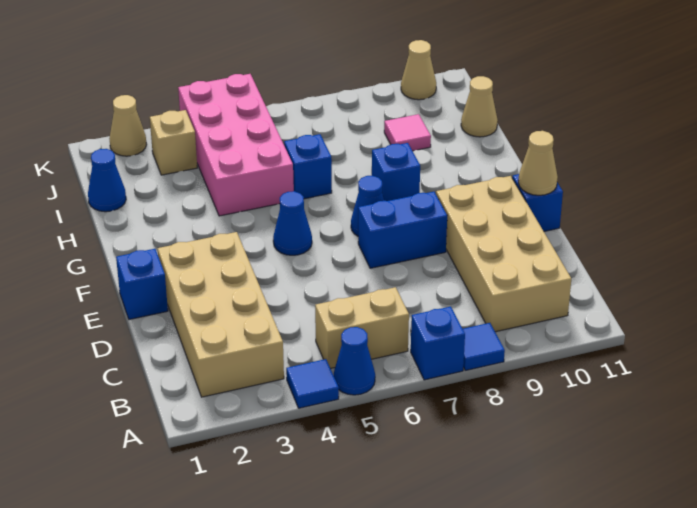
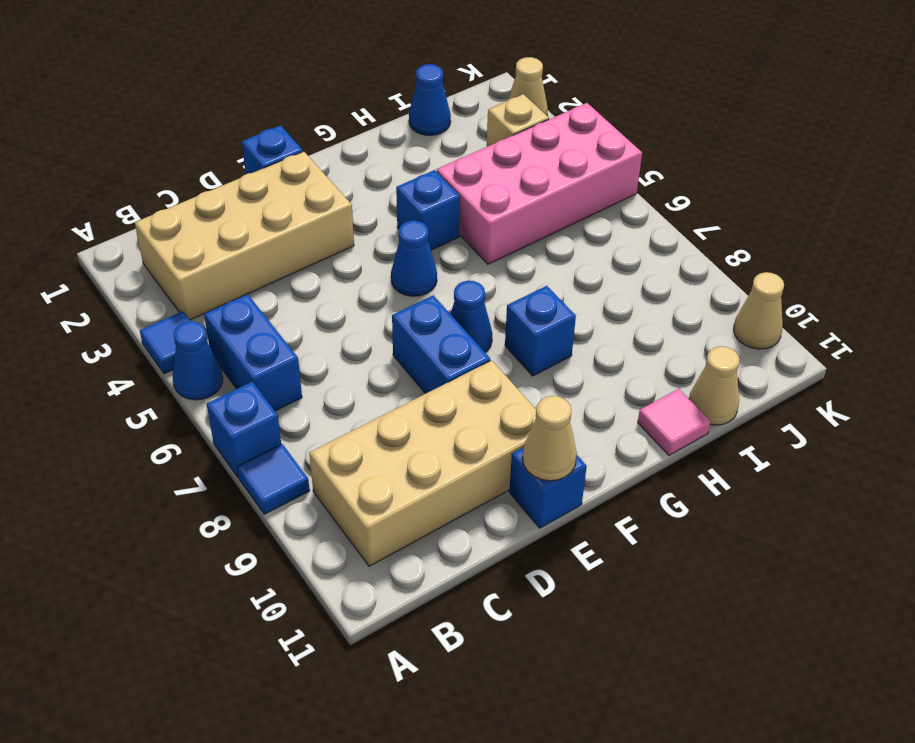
tan brick B5:B6 level 1 -> blue brick B5:B6 level 1
blue brick H6 level 1 -> blue brick G4 level 1
pink tile I9 level 1 -> pink tile H11 level 1

